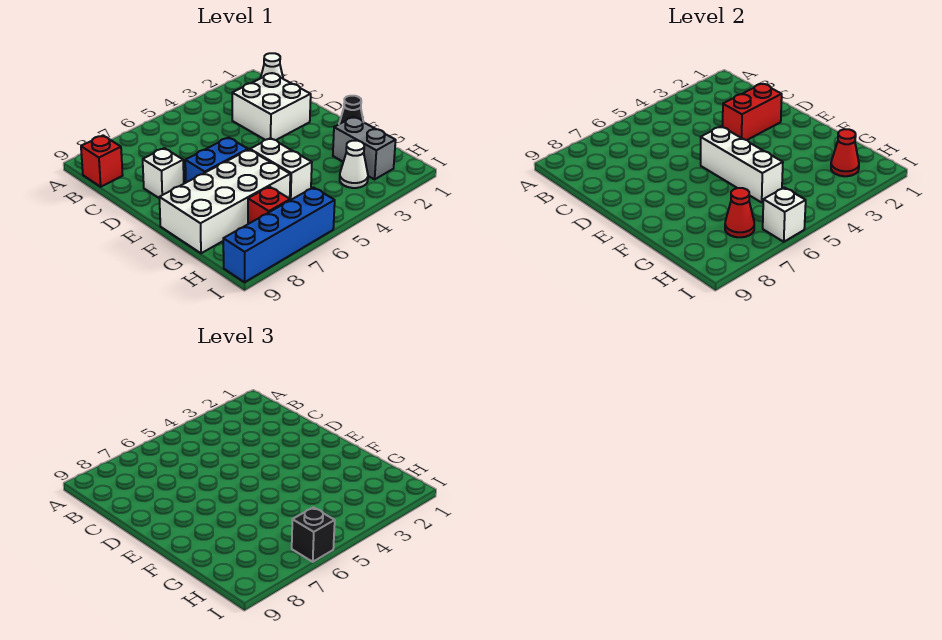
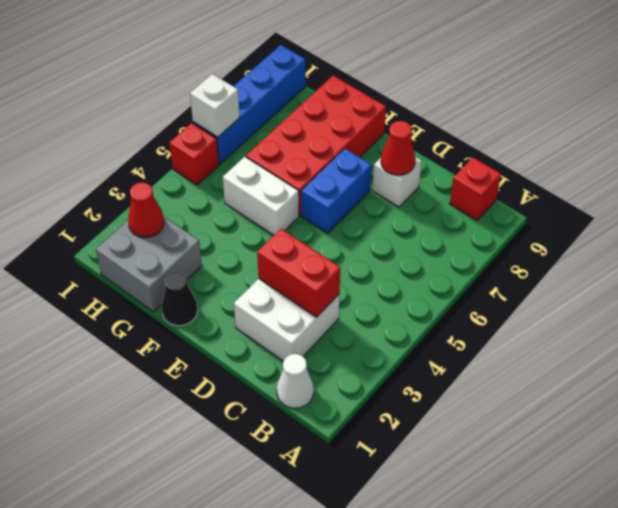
red brick D2:D3 level 2 -> red brick C3:D3 level 2
white brick E5:G5 level 2 -> none
white brick F6:G9 level 1 -> red brick F6:G9 level 1
grey brick G2:H2 level 1 -> grey brick G1:H2 level 1
white cone H3 level 1 -> none
red brick H7 level 1 -> red brick I5 level 1
red cone H7 level 2 -> red cone D8 level 2
black brick I6 level 3 -> none

